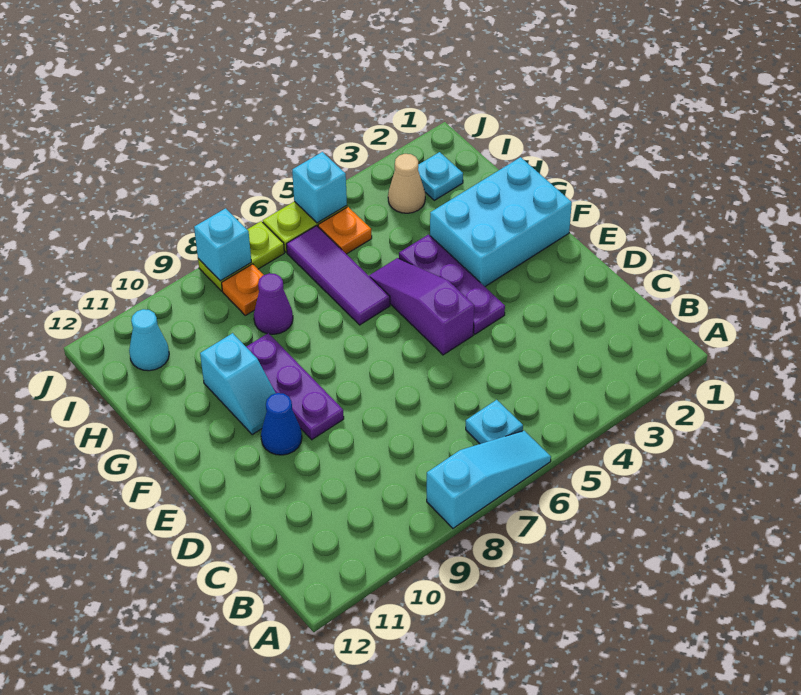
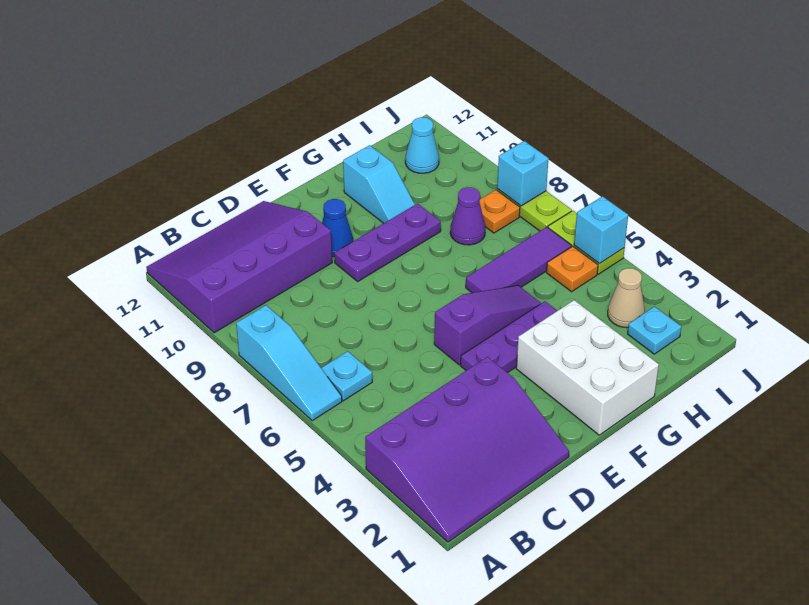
none -> purple slope A1:D3 level 1 top 3
none -> purple slope A10:D12 level 1 top 10
cyan brick F1:G3 level 1 -> white brick F1:G3 level 1
cyan slope F10:G10 level 1 top G -> cyan slope G10:G11 level 1 top 11

